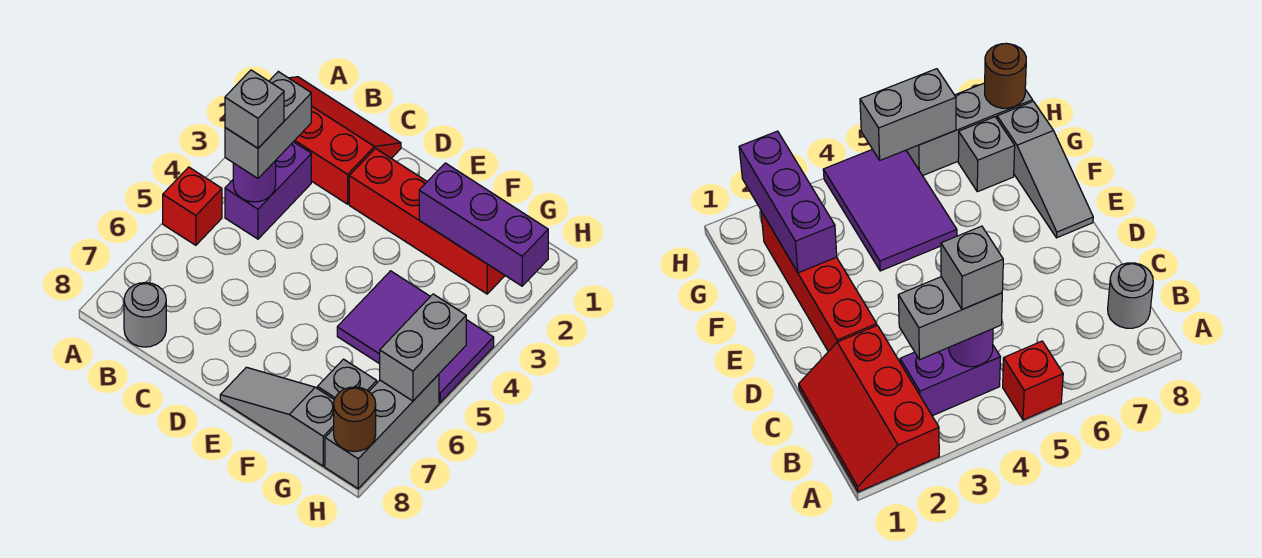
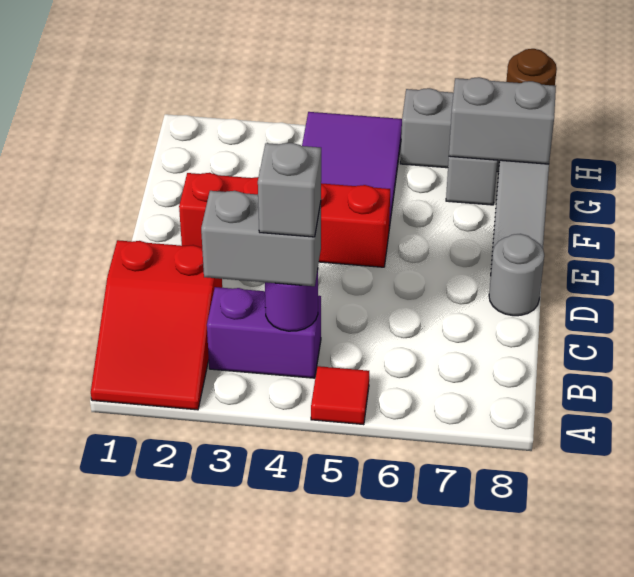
red slope A1:C2 level 1 top 2 -> red slope A1:C2 level 1 top C
red brick A5 level 1 -> red tile A5 level 1
grey round brick B8 level 1 -> grey round brick D8 level 1
red brick D2:G2 level 1 -> red brick E2:E5 level 1
purple brick F2:H2 level 2 -> none
grey brick H5:H6 level 2 -> grey brick G7:G8 level 2

